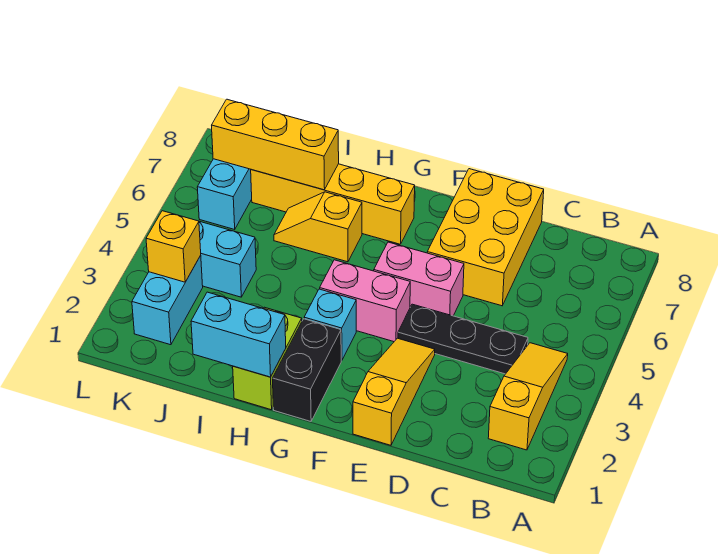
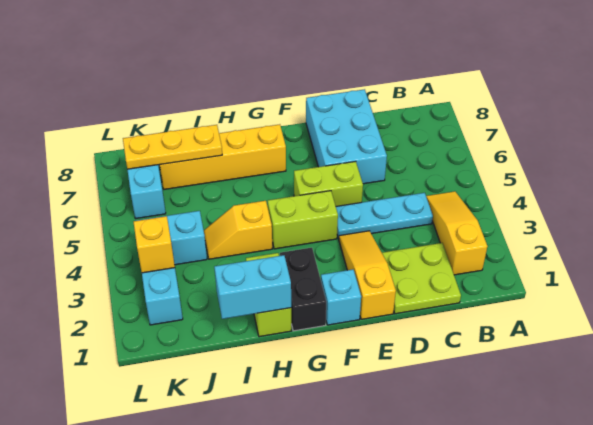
none -> lime plate C1:D2 level 1
black plate C4:E4 level 1 -> cyan plate C4:E4 level 1
yellow brick D6:E8 level 1 -> cyan brick D6:E8 level 1
pink brick E5:F5 level 1 -> lime brick E5:F5 level 1
pink brick F4:G4 level 1 -> lime brick F4:G4 level 1
cyan brick G3 level 1 -> cyan brick F1 level 1
yellow slope H6:I6 level 1 top H -> yellow slope H4:I4 level 1 top H
yellow brick I7:K7 level 2 -> yellow plate I7:K7 level 2

